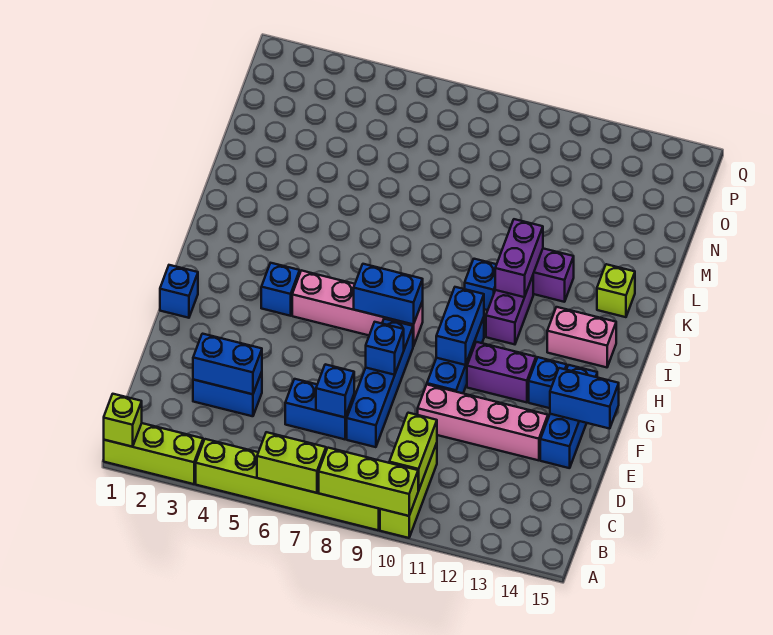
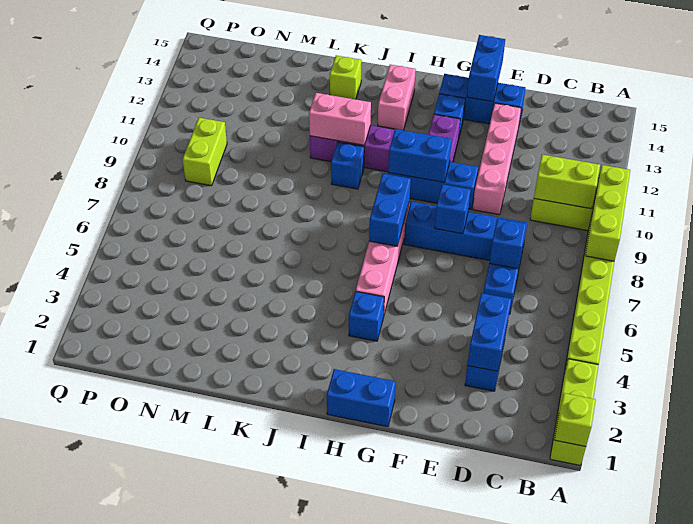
lime brick A6:A7 level 2 -> lime brick O9:O10 level 1
blue brick G1 level 1 -> blue brick G1:H1 level 1
purple brick J11:K11 level 2 -> pink brick J11:K11 level 2

